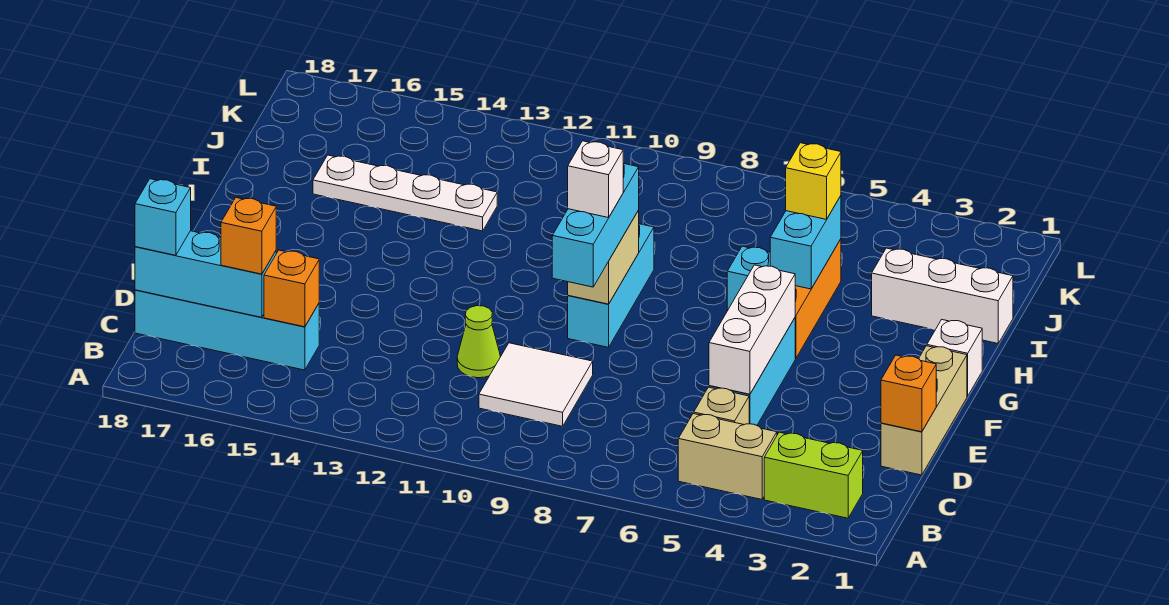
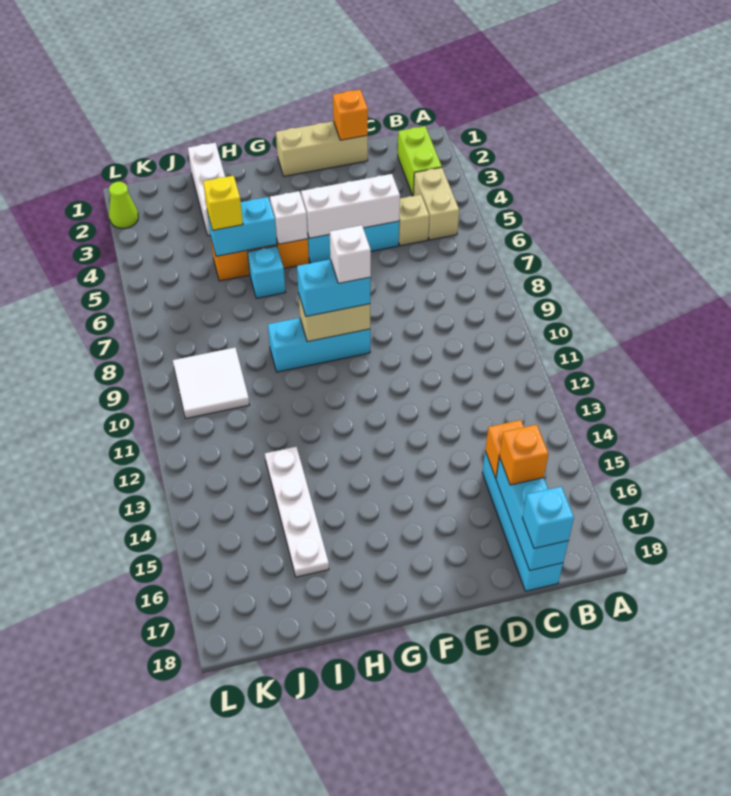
white tile C9:D10 level 1 -> white tile J9:K10 level 1
lime cone D11 level 1 -> lime cone L2 level 1
cyan brick E9:G9 level 3 -> cyan brick F9:G9 level 3
white brick G1 level 1 -> white brick G5 level 2

